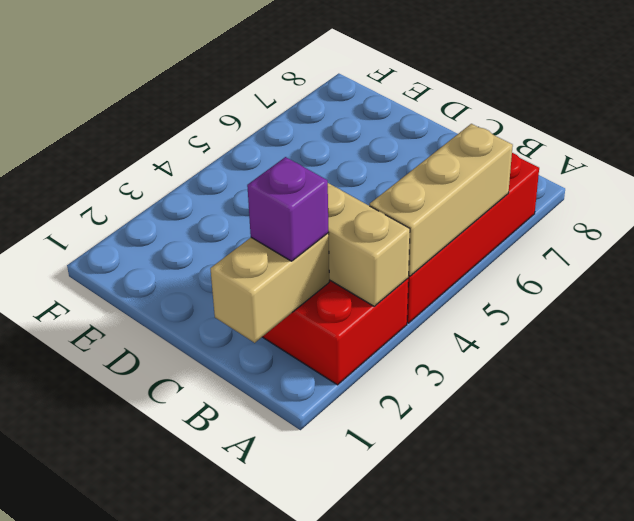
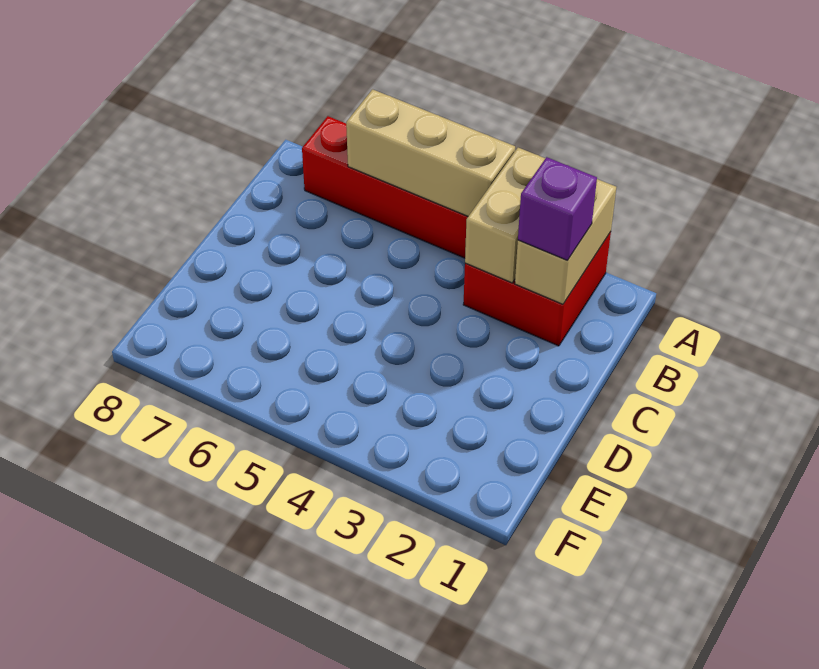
tan brick B1:B2 level 2 -> tan brick A2:B2 level 2

